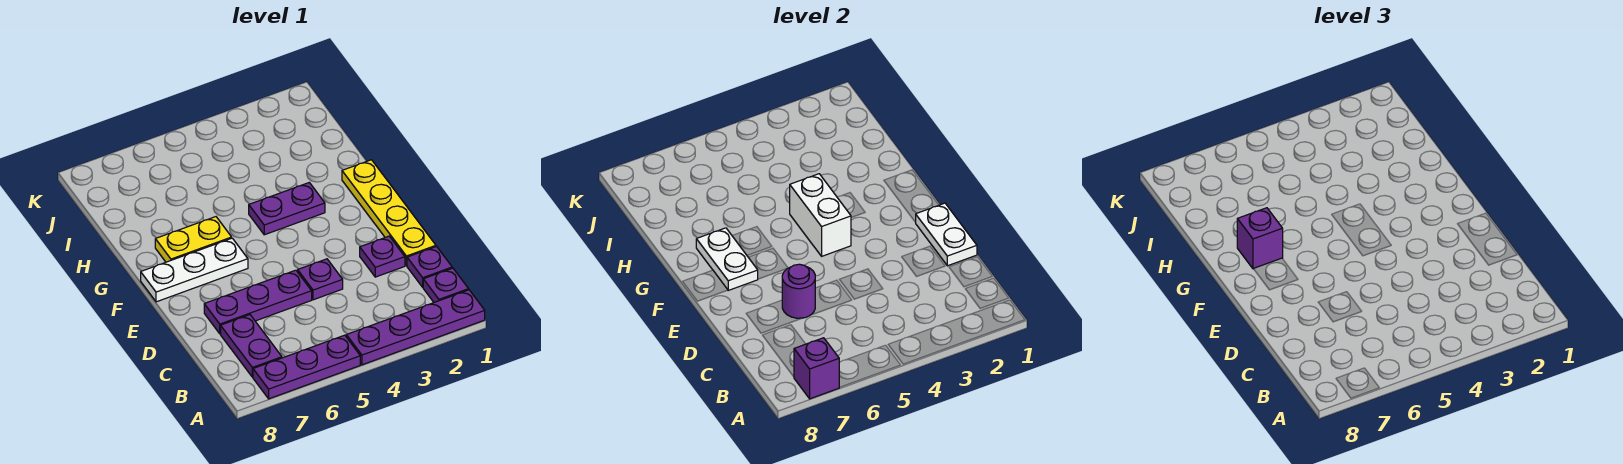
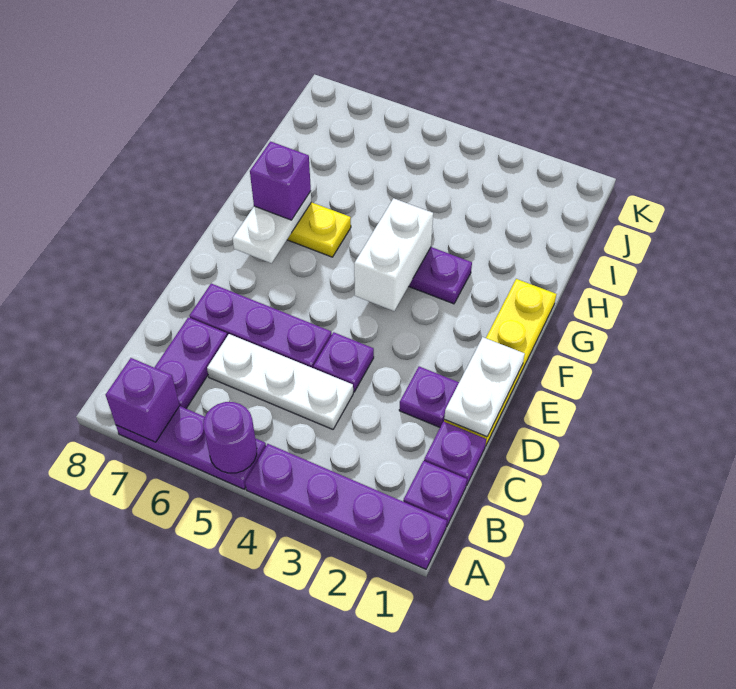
purple round brick D6 level 2 -> purple round brick A5 level 2
white plate F6:F8 level 1 -> white plate C4:C6 level 1

